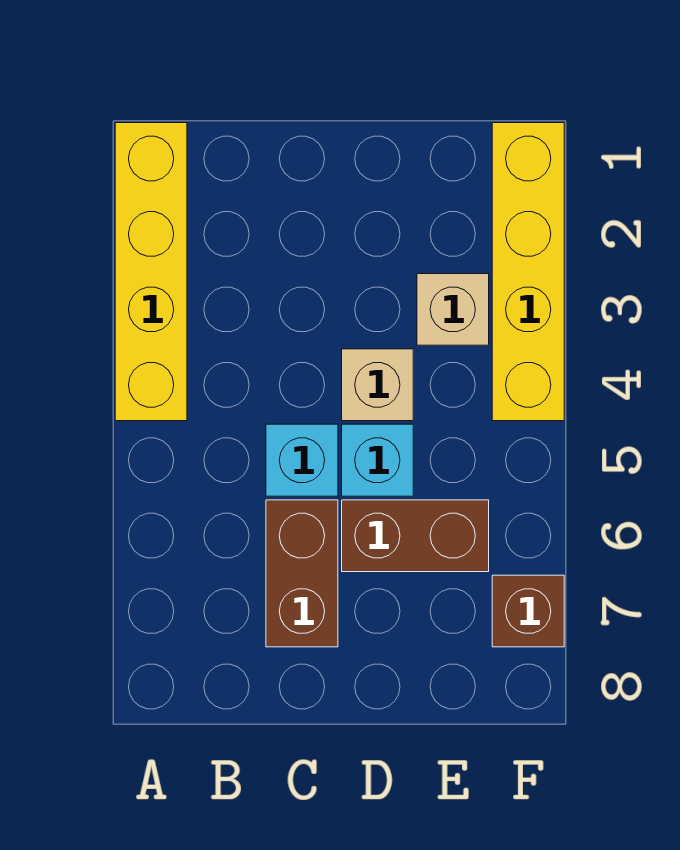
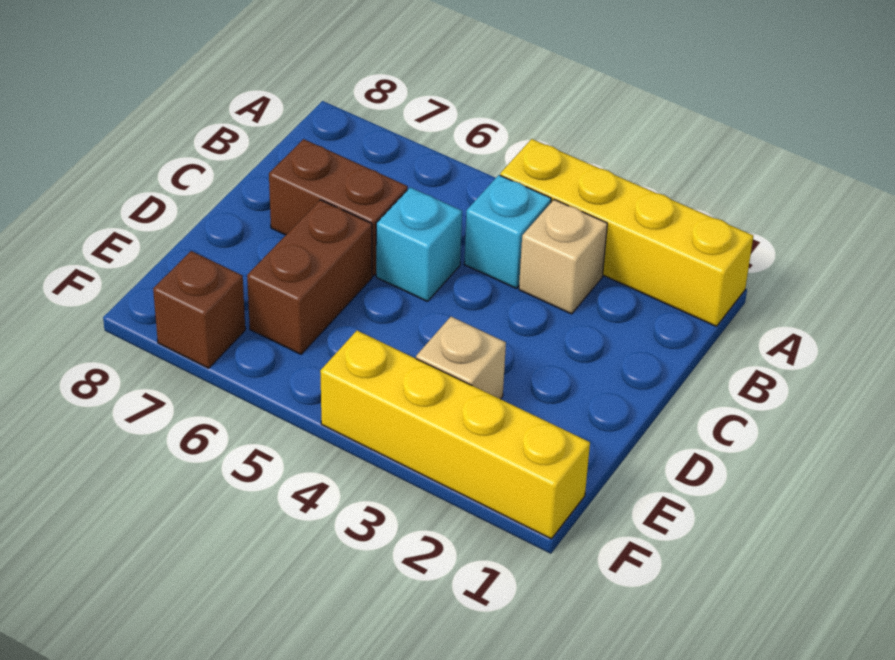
tan brick D4 level 1 -> tan brick B3 level 1
cyan brick D5 level 1 -> cyan brick B4 level 1

